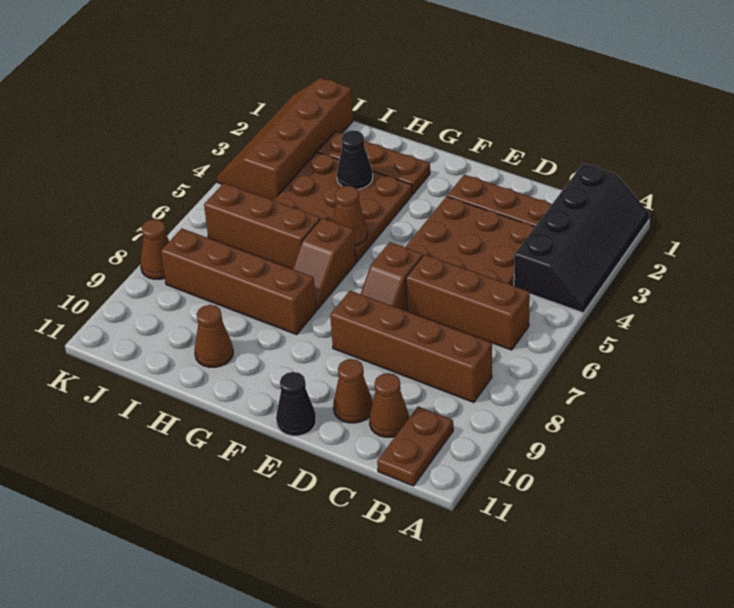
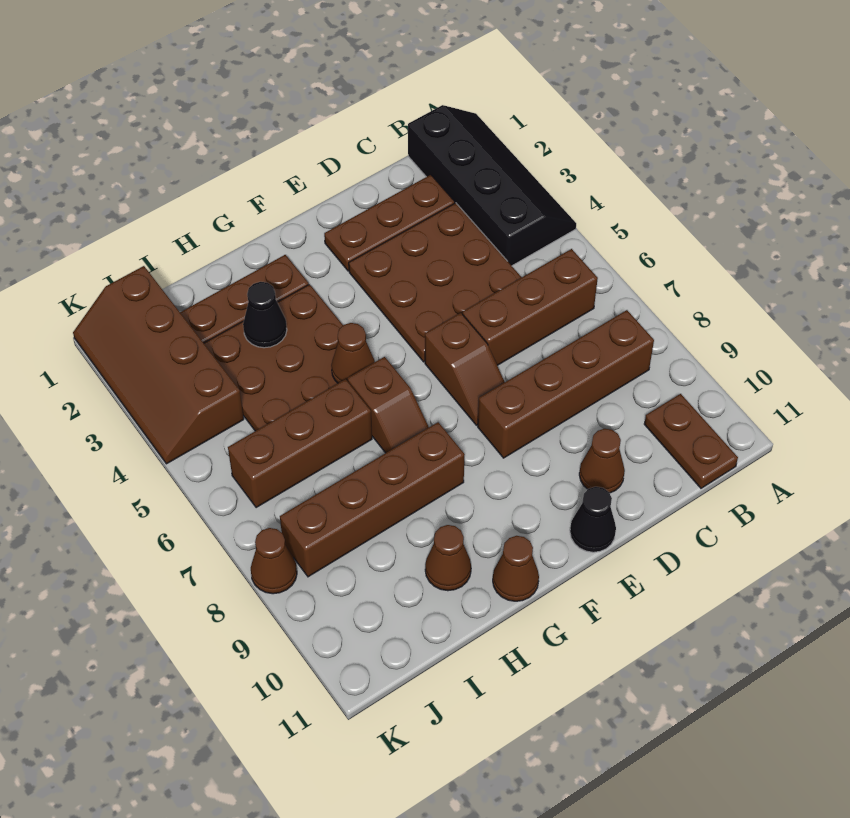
brown cone C10 level 1 -> brown cone G11 level 1

